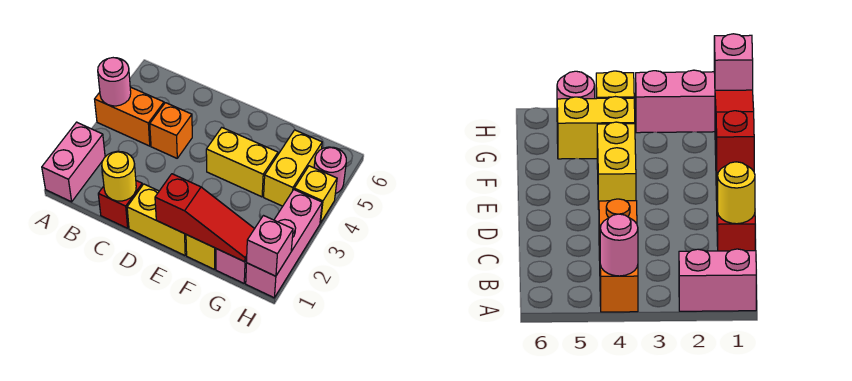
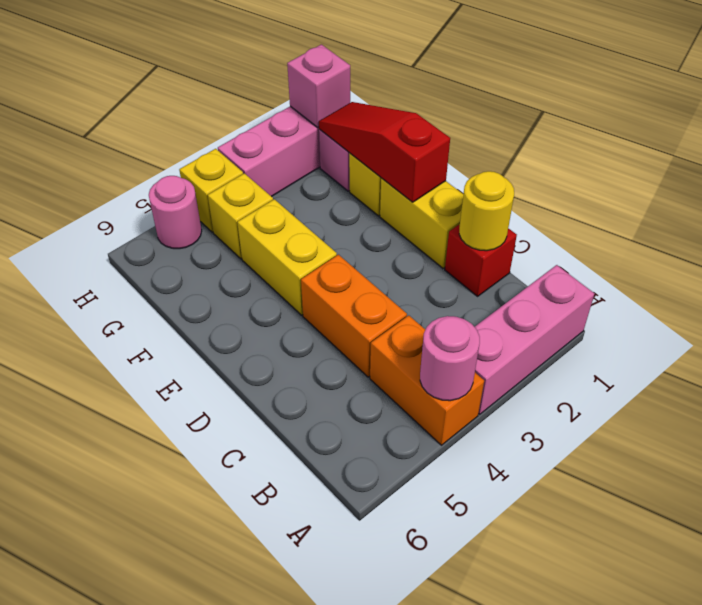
pink brick A1:A2 level 1 -> pink brick A1:A3 level 1
orange brick C4 level 1 -> orange brick C4:D4 level 1
yellow brick G4:G5 level 1 -> yellow brick G4 level 1

